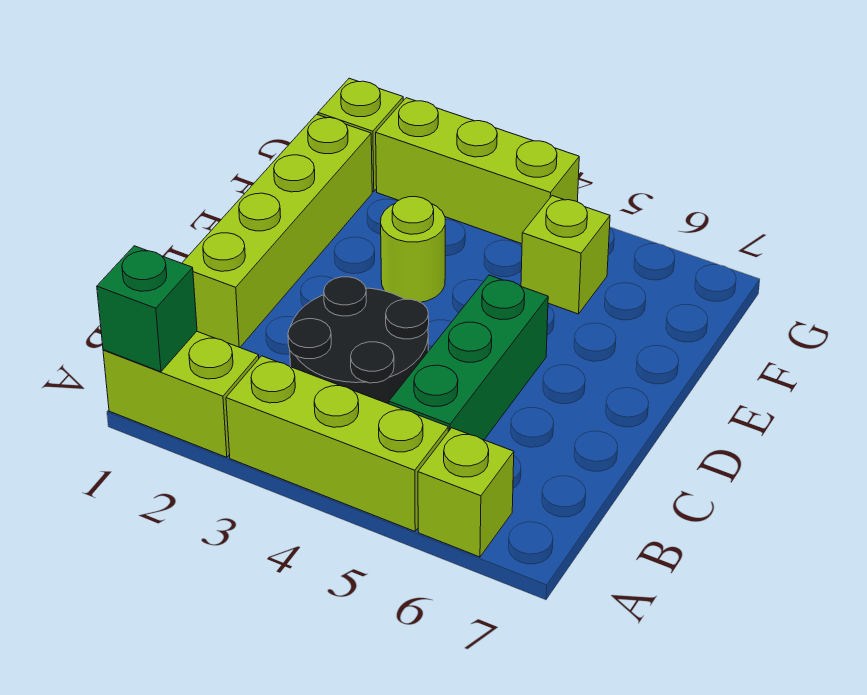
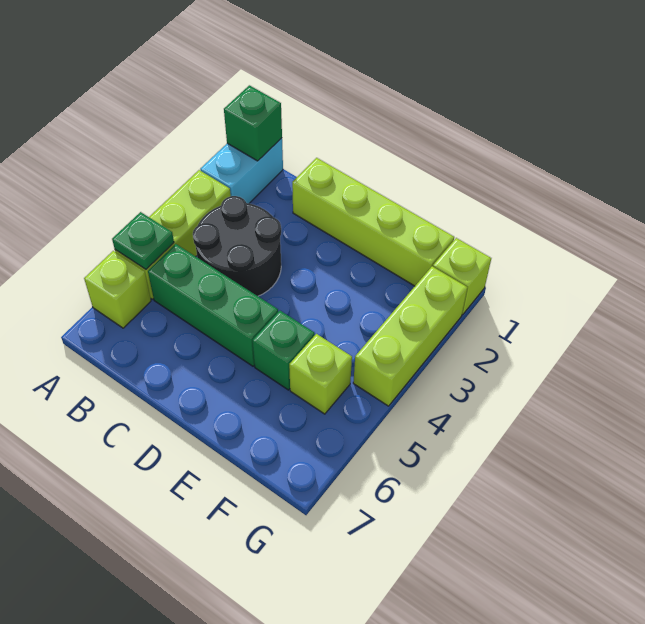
lime brick A1:A2 level 1 -> cyan brick A1:A2 level 1
none -> green plate A5 level 2
lime round brick E3 level 1 -> none
none -> green brick E5 level 1

